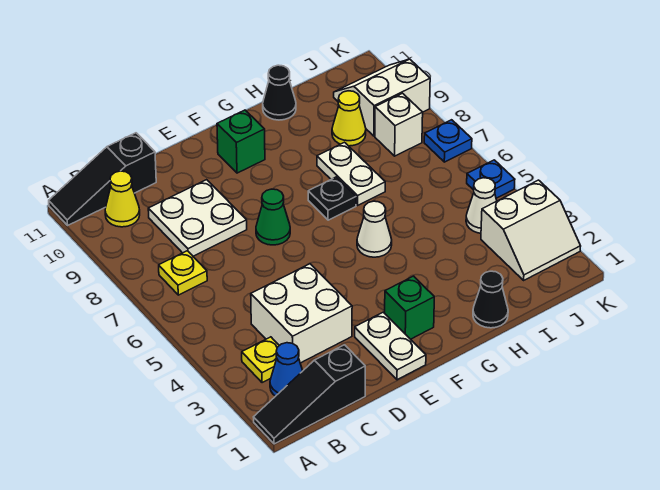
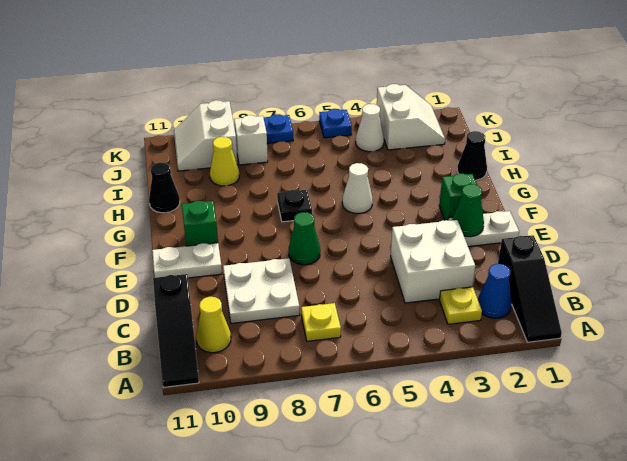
none -> green cone E2 level 2
white plate H7:H8 level 1 -> white plate E10:E11 level 1

